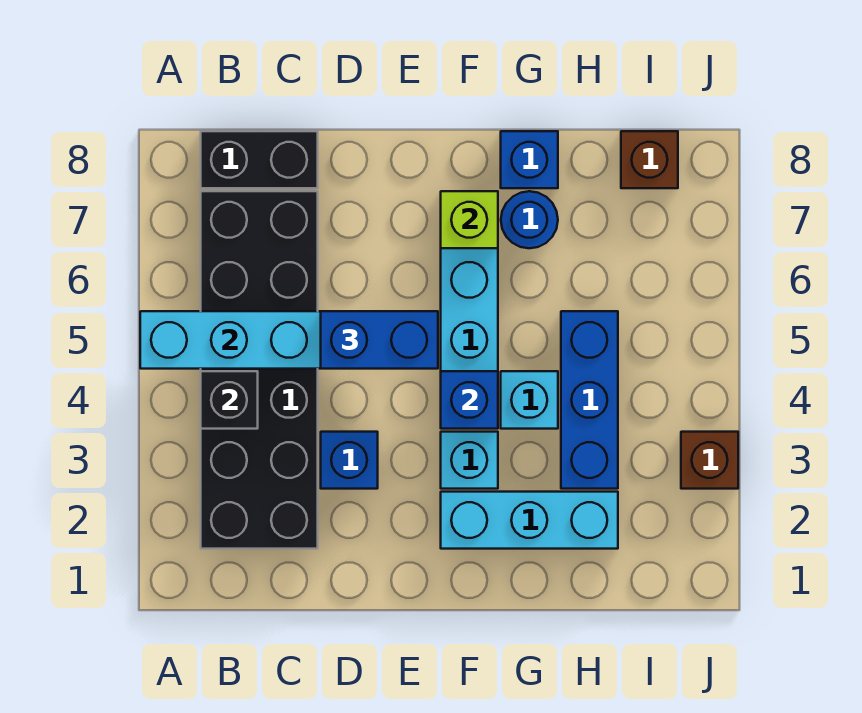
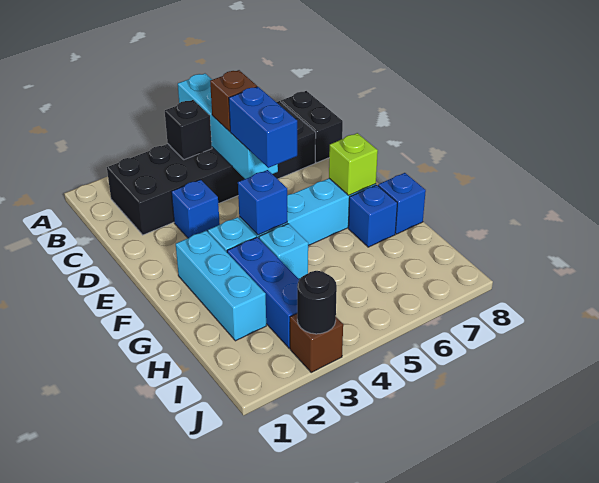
blue round brick G7 level 1 -> blue brick G7 level 1
blue brick H3:H5 level 1 -> blue brick G3:I3 level 1
brown brick I8 level 1 -> brown brick C5 level 3
none -> black round brick J3 level 2

